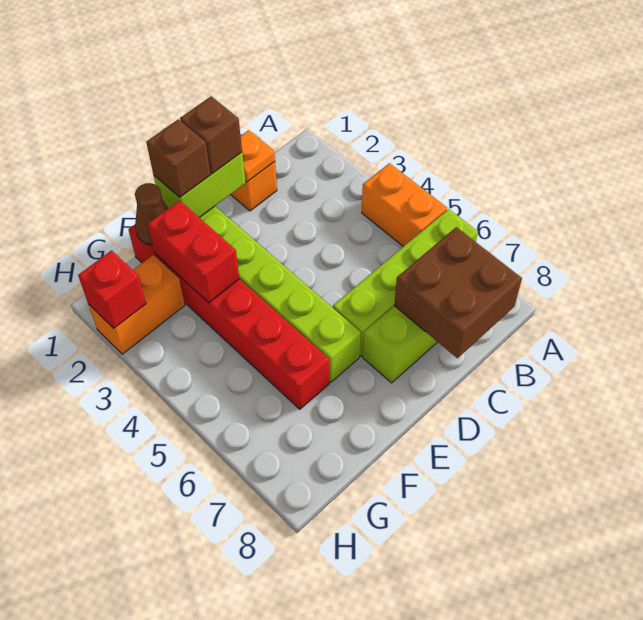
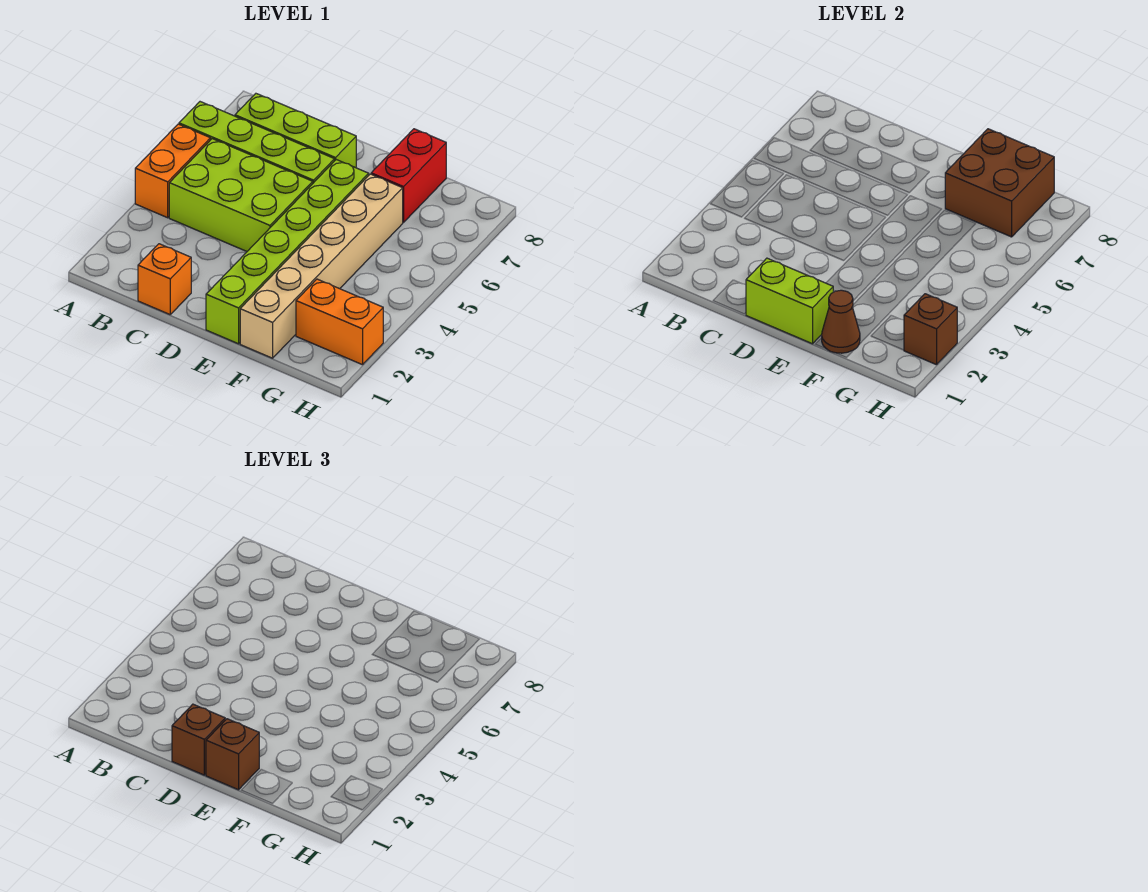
none -> lime brick B4:D5 level 1
brown brick B7:C8 level 2 -> brown brick F7:G8 level 2
orange plate C1 level 2 -> none
red brick F1:F6 level 1 -> tan brick F1:F6 level 1
red brick F2:F3 level 2 -> red brick F7:F8 level 1
red brick H2 level 2 -> brown brick H2 level 2

